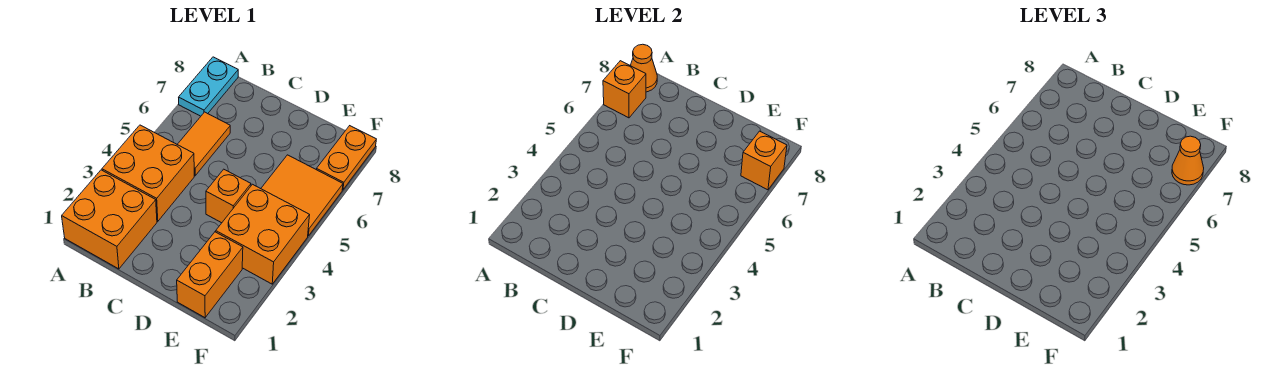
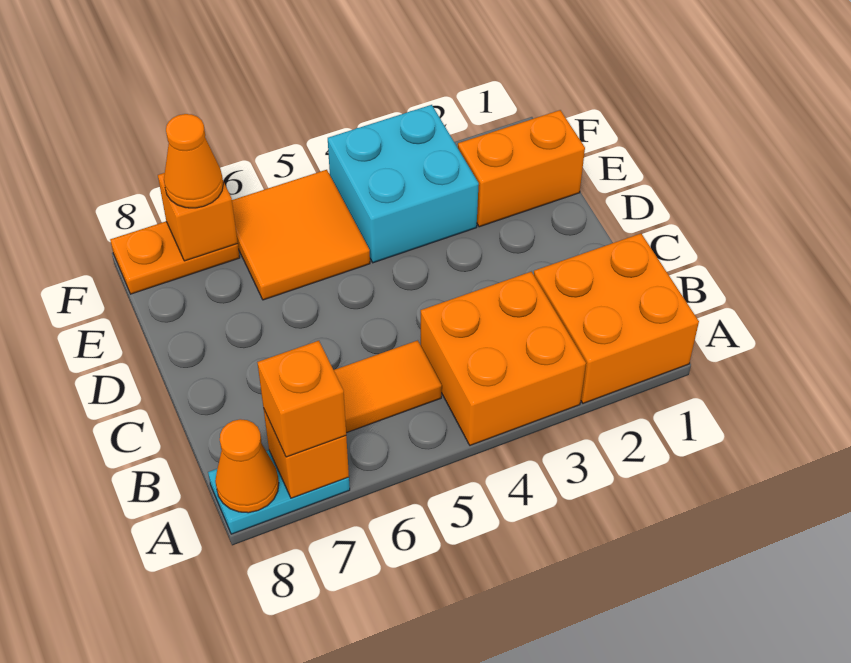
orange brick D4 level 1 -> orange brick A7 level 3
orange brick E3:F4 level 1 -> cyan brick E3:F4 level 1

